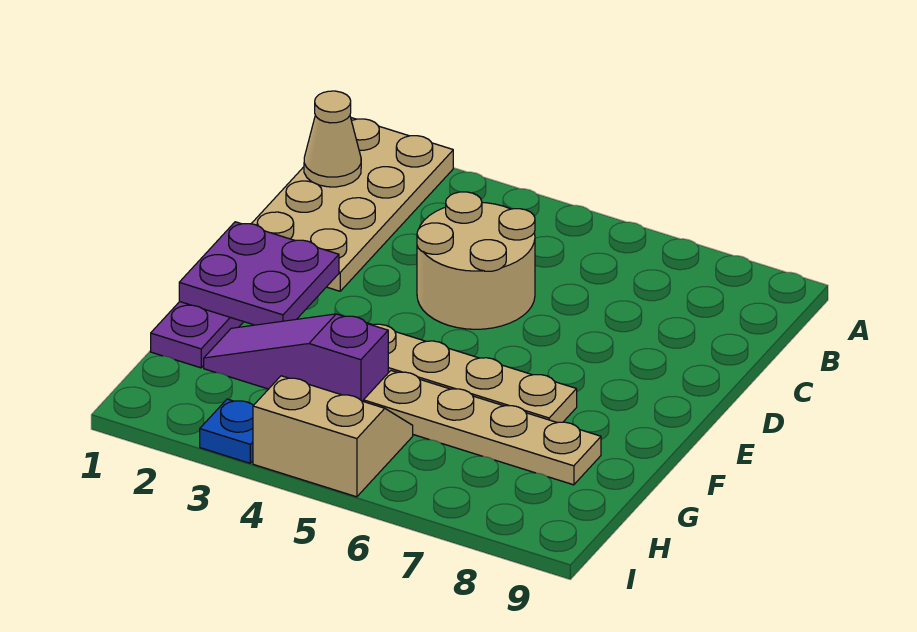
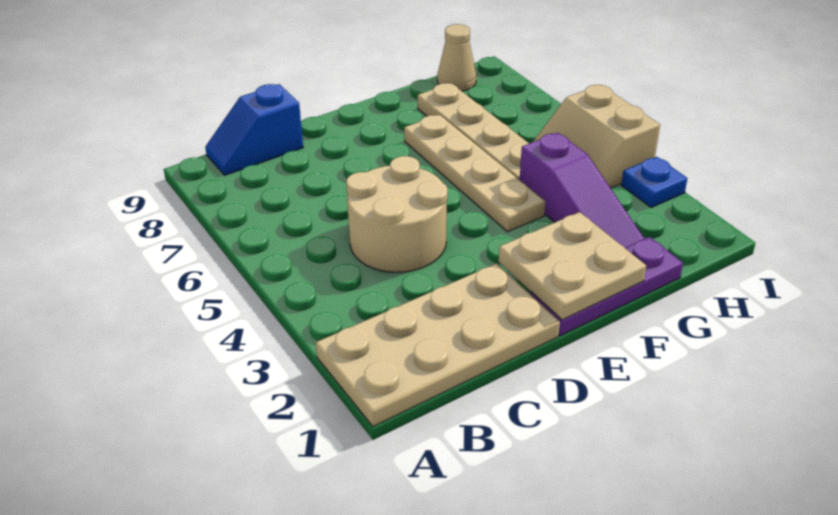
tan cone B1 level 2 -> tan cone H9 level 1
none -> blue slope B9:C9 level 1 top C
purple plate E1:F2 level 2 -> tan plate E1:F2 level 2

